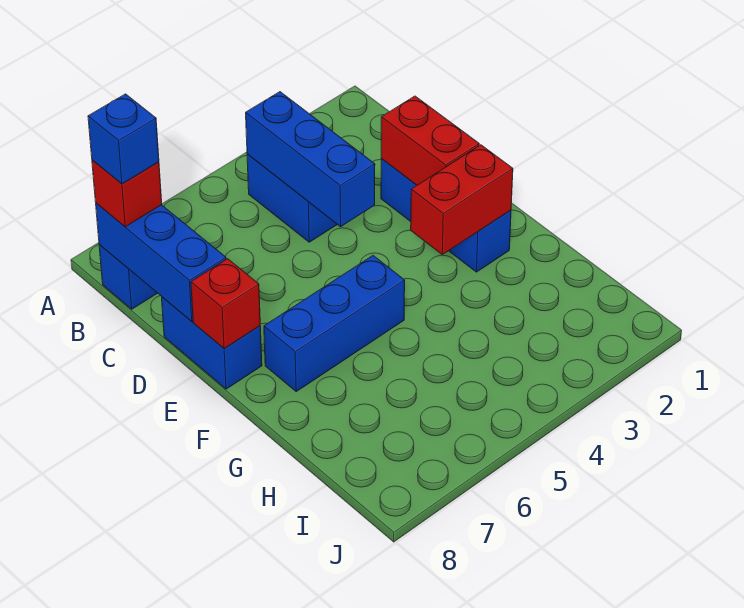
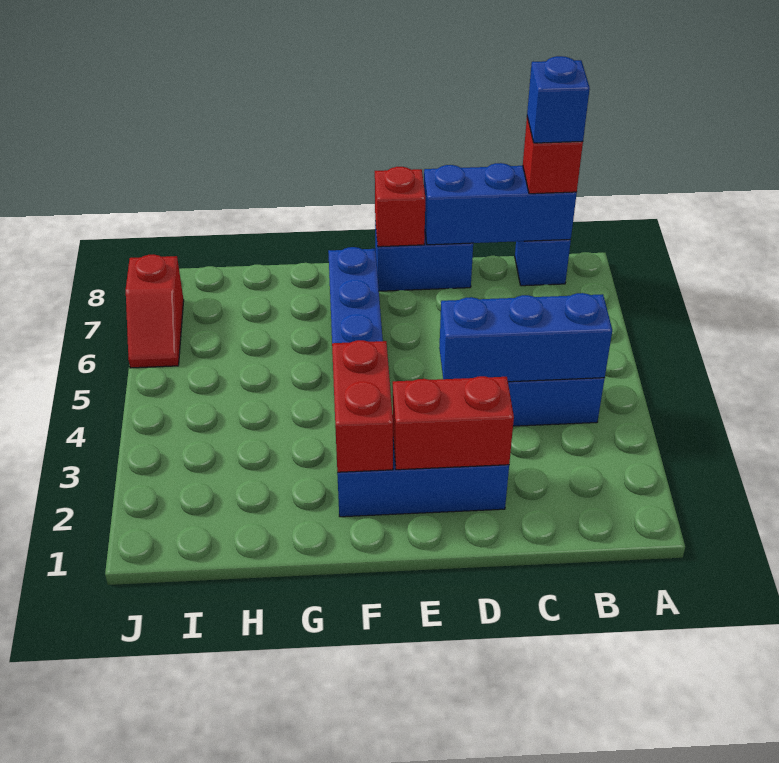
none -> red slope J6:J7 level 1 top 7

